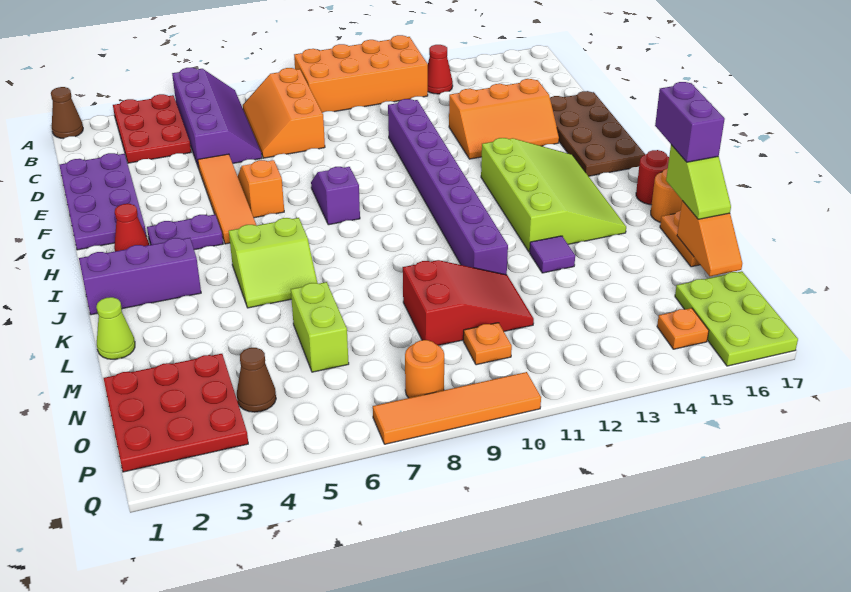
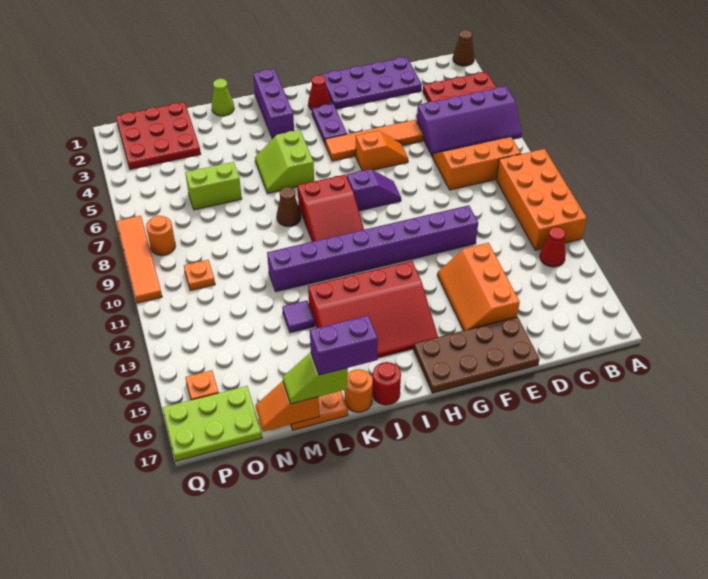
lime slope H13:K15 level 1 top 13 -> red slope H13:K15 level 1 top 13
red slope M9:N11 level 1 top 9 -> red slope I8:J10 level 1 top 8
brown cone O4 level 1 -> brown cone K8 level 1

